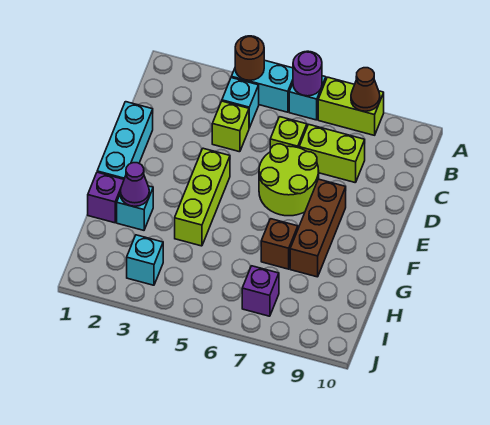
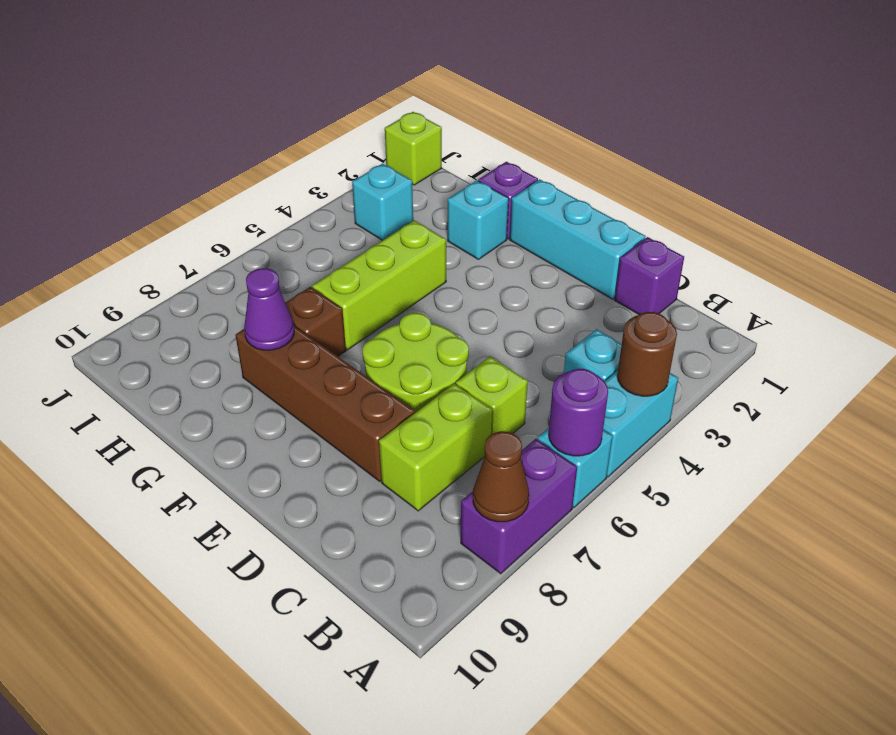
lime brick A7:A8 level 1 -> purple brick A7:A8 level 1
lime brick C4 level 1 -> lime brick J1 level 1
lime brick E4:G4 level 1 -> lime brick G4:G6 level 1
brown brick E8:G8 level 1 -> brown brick D8:G8 level 1
purple cone G2 level 2 -> purple cone G8 level 2
purple brick I7 level 1 -> purple brick C1 level 1

